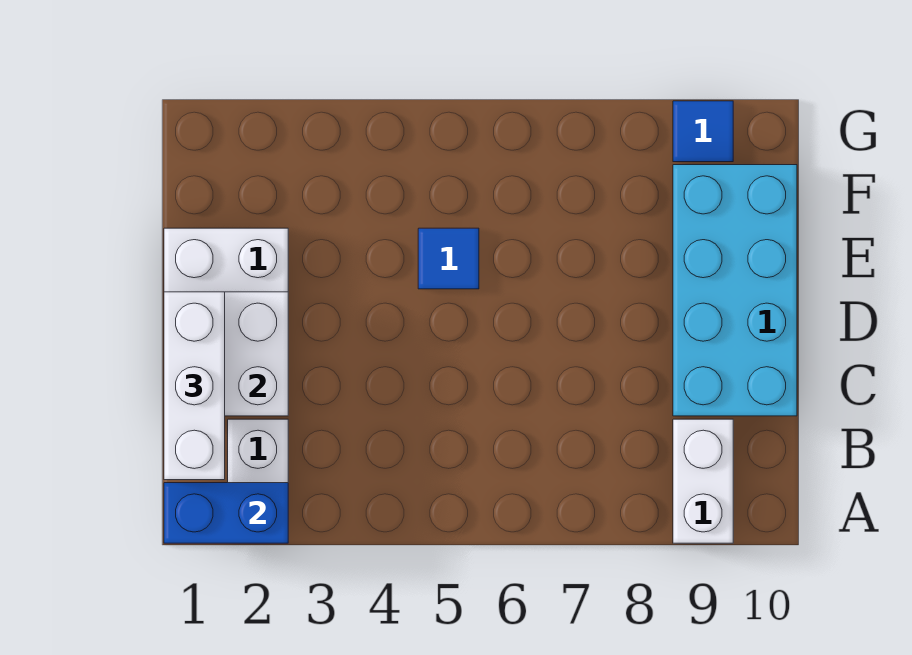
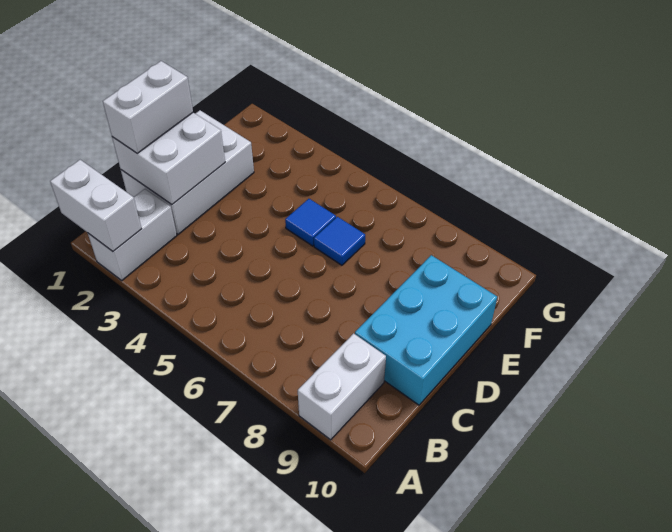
blue brick A1:A2 level 2 -> white brick A1:A2 level 2
white brick B1:D1 level 3 -> white brick C1:D1 level 3
cyan brick C9:F10 level 1 -> cyan brick C9:E10 level 1
blue tile G9 level 1 -> blue tile E6 level 1

